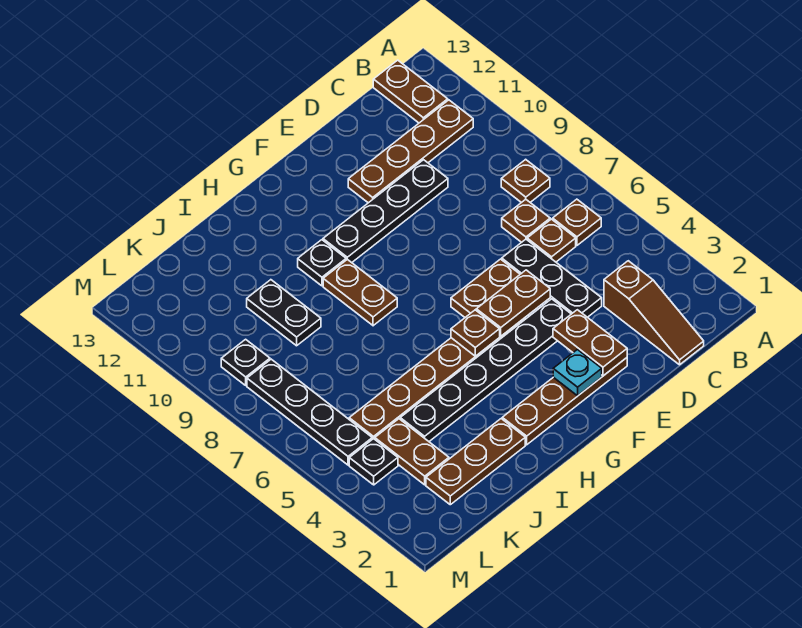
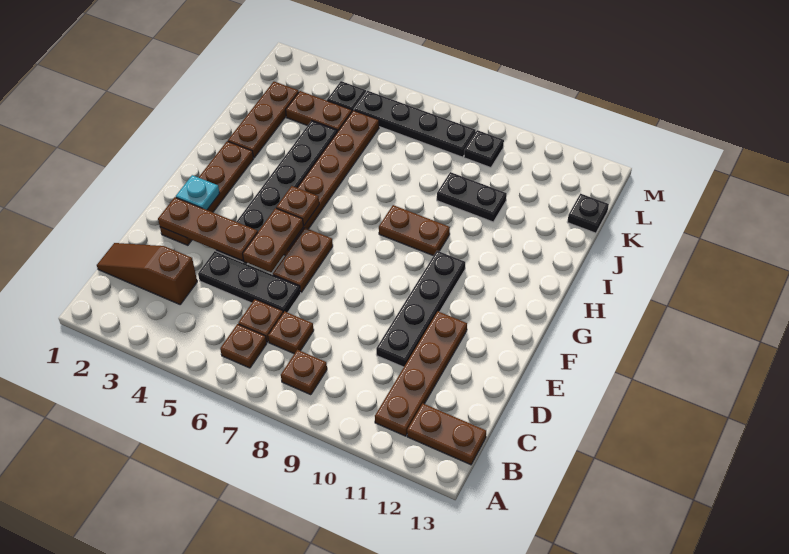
brown plate E2:E3 level 2 -> brown plate E2:E4 level 2
black plate H10 level 1 -> black plate K13 level 1

